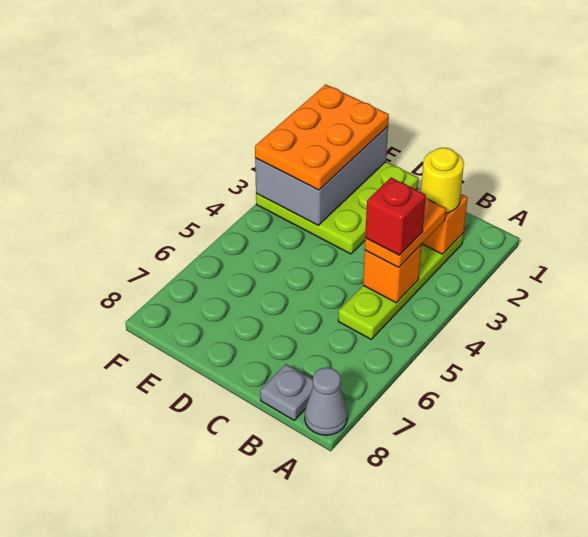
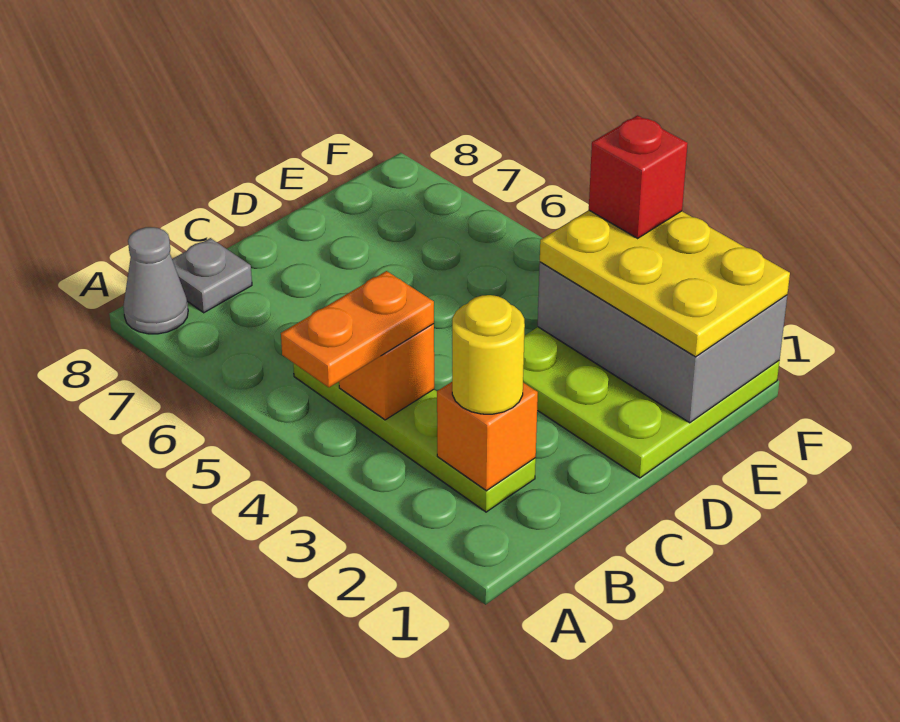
orange plate B3:B4 level 3 -> orange plate A4:B4 level 3
red brick B4 level 4 -> red brick F3 level 4
orange plate E1:F3 level 3 -> yellow plate E1:F3 level 3

